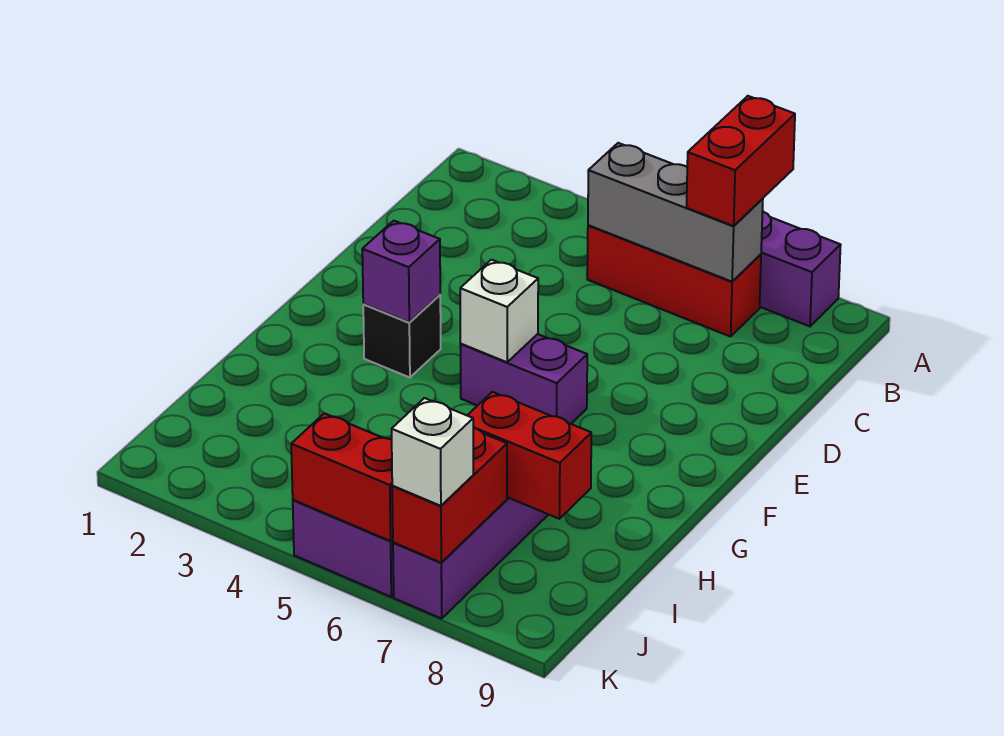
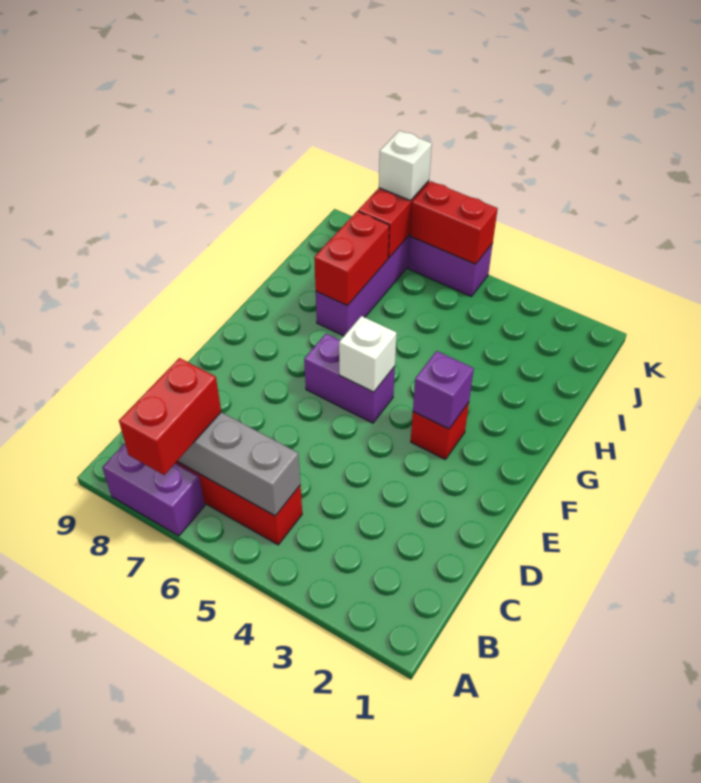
black brick F3 level 1 -> red brick F3 level 1
red brick I7:I8 level 2 -> red brick H7:I7 level 2

